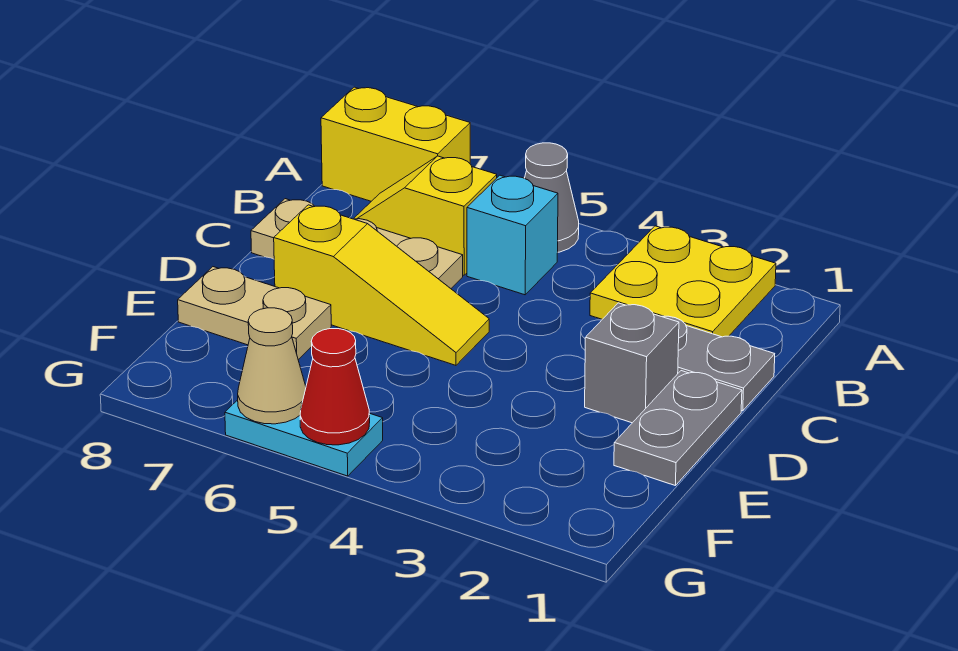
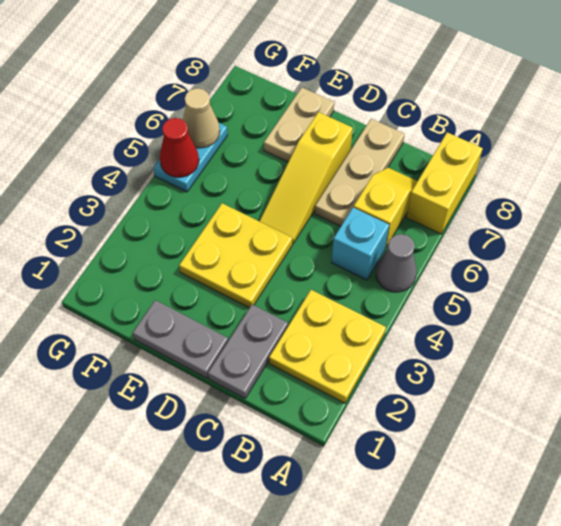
grey brick D2 level 1 -> none
none -> yellow plate D3:E4 level 1

